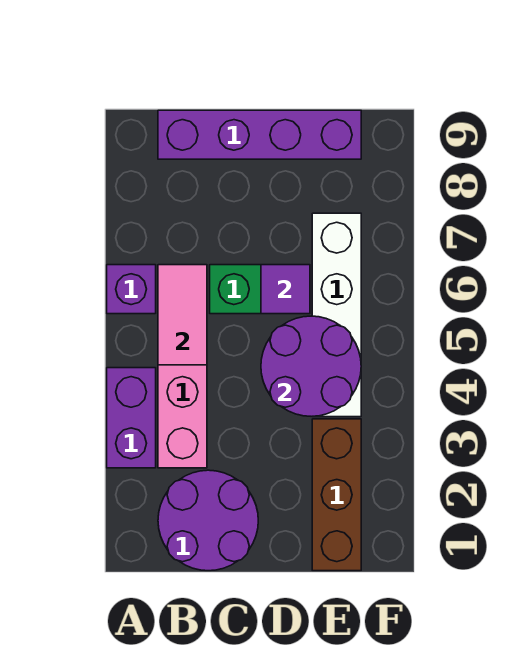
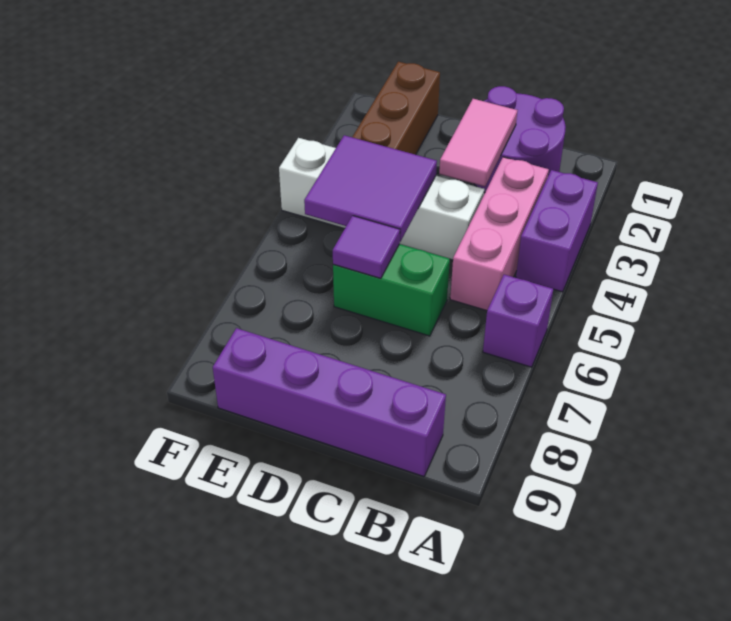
pink tile B5:B6 level 2 -> pink tile C2:C3 level 2
purple round brick D4:E5 level 2 -> purple tile D4:E5 level 2
white brick E4:E7 level 1 -> white brick C4:F4 level 1

